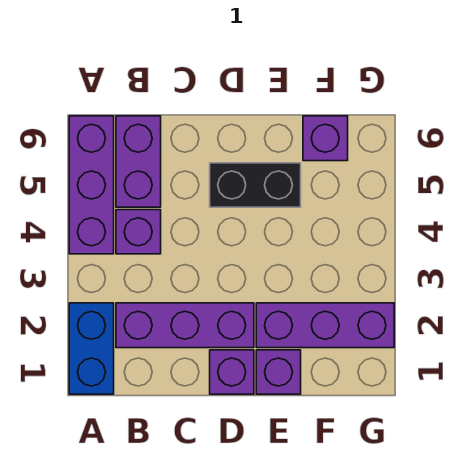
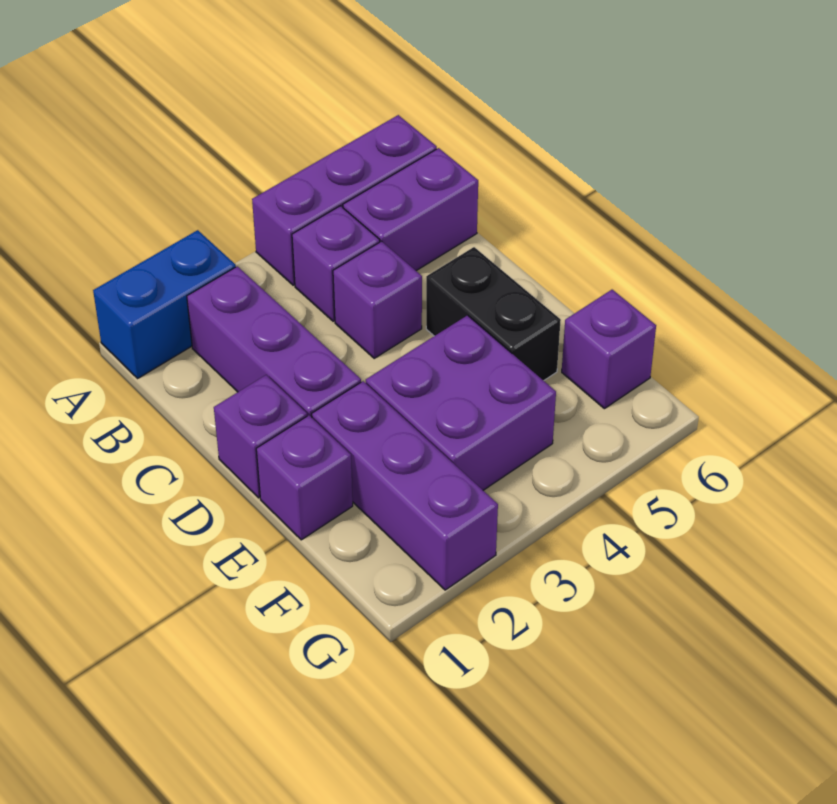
none -> purple brick C4 level 1
none -> purple brick E3:F4 level 1

